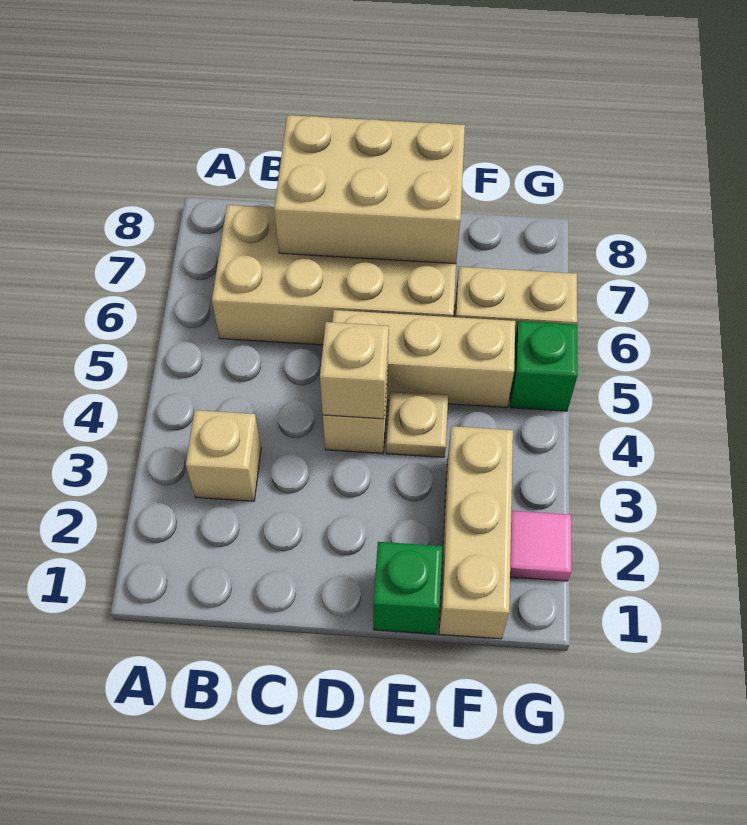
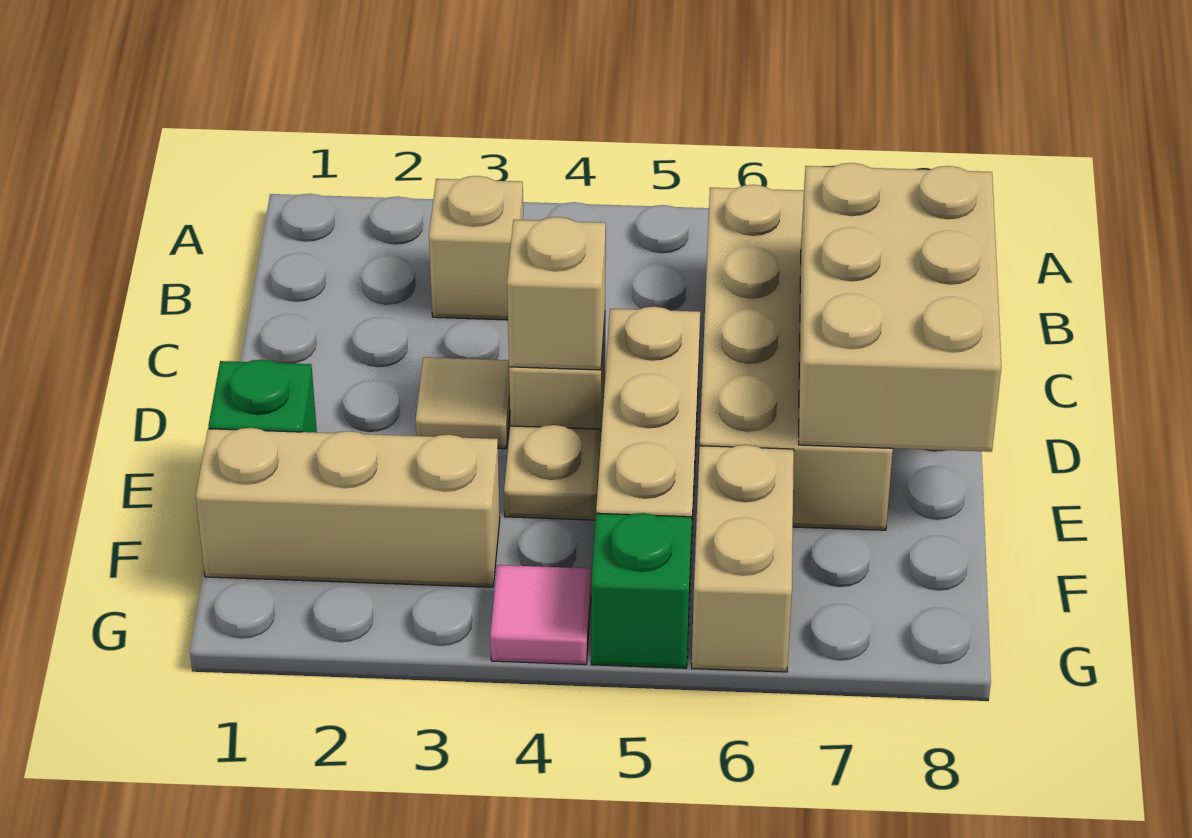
none -> tan tile D3 level 1
pink tile G2 level 1 -> pink tile G4 level 1

